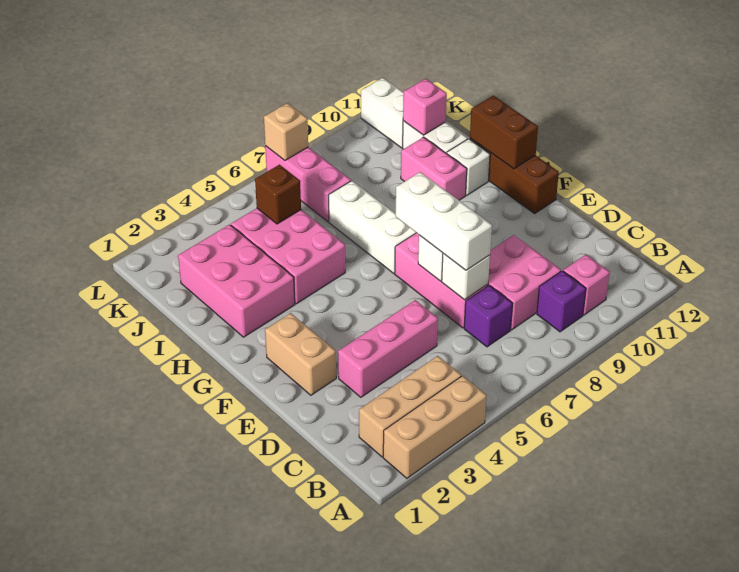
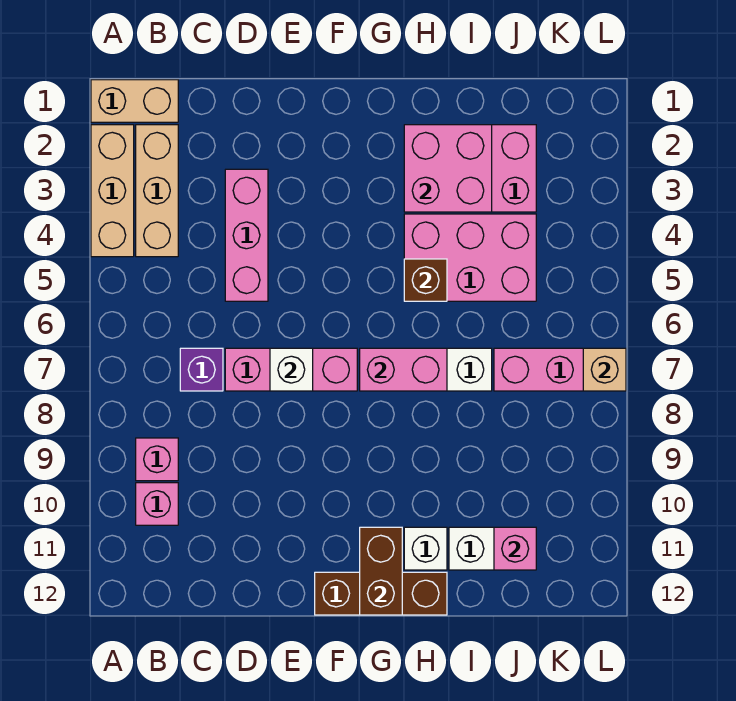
purple brick B9 level 1 -> pink brick B9 level 1
pink brick C8:D9 level 1 -> pink brick H2:I3 level 2
white brick D7 level 2 -> none
white brick D7:F7 level 3 -> none
tan brick E2:F2 level 1 -> tan brick A1:B1 level 1
brown brick G12:H12 level 2 -> brown brick G11:G12 level 2
pink brick H10:I10 level 1 -> pink brick G7:H7 level 2
brown brick J5 level 2 -> brown brick H5 level 2
white brick K11:L11 level 1 -> none

